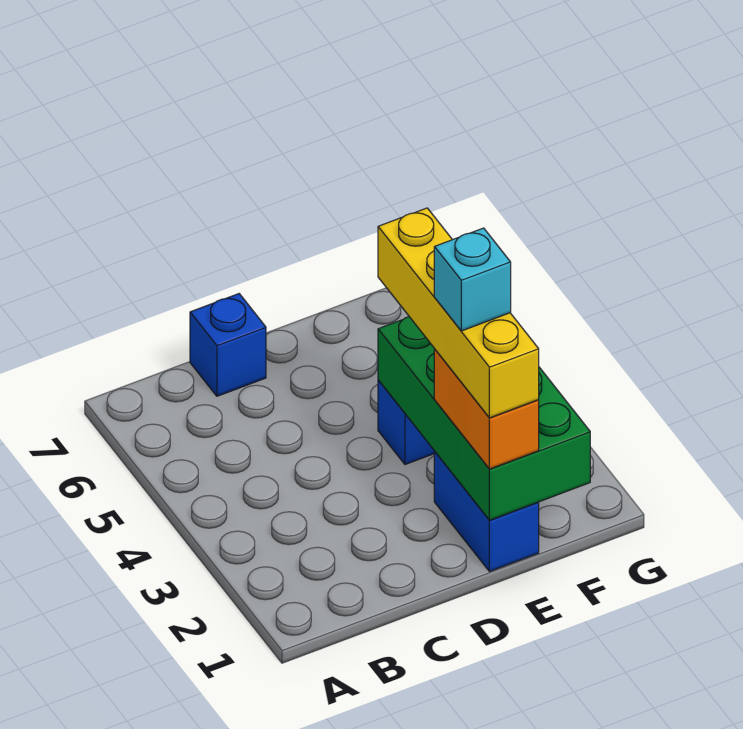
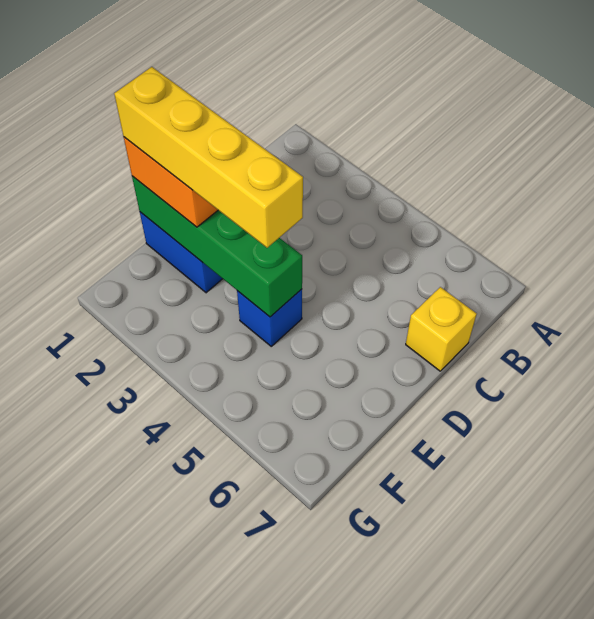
blue brick C7 level 1 -> yellow brick C7 level 1
green brick E1:F4 level 2 -> green brick E1:E4 level 2
cyan brick E2 level 5 -> none

